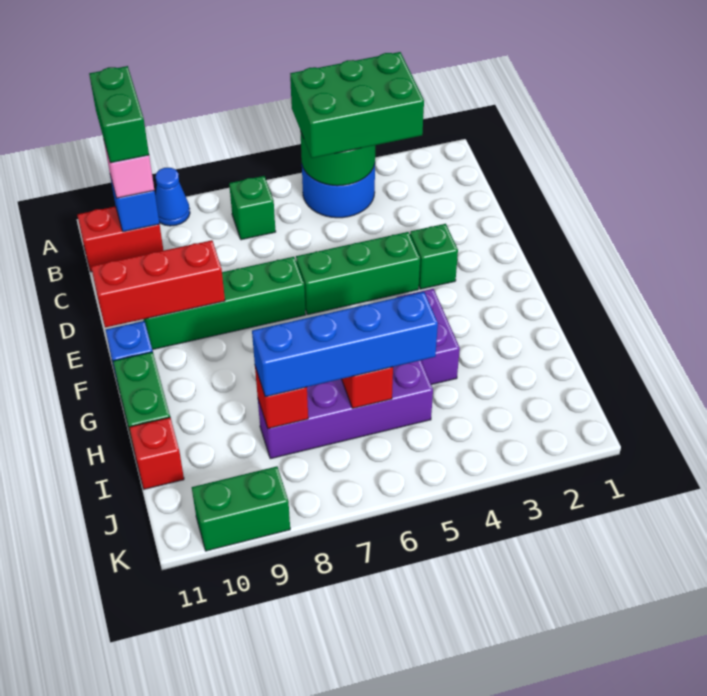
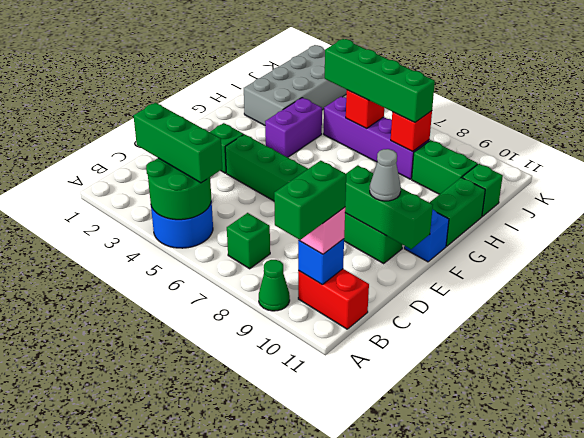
green brick A3:B5 level 3 -> green brick B3:B5 level 3
blue cone A9 level 1 -> green cone A9 level 1
red brick E9:E11 level 2 -> green brick E9:E11 level 2
none -> grey cone E10 level 3
none -> grey brick H2:K3 level 1
blue brick I5:I8 level 3 -> green brick I5:I8 level 3
red brick I11 level 1 -> green brick I11 level 1
green brick K9:K10 level 1 -> green brick I9:I10 level 1

